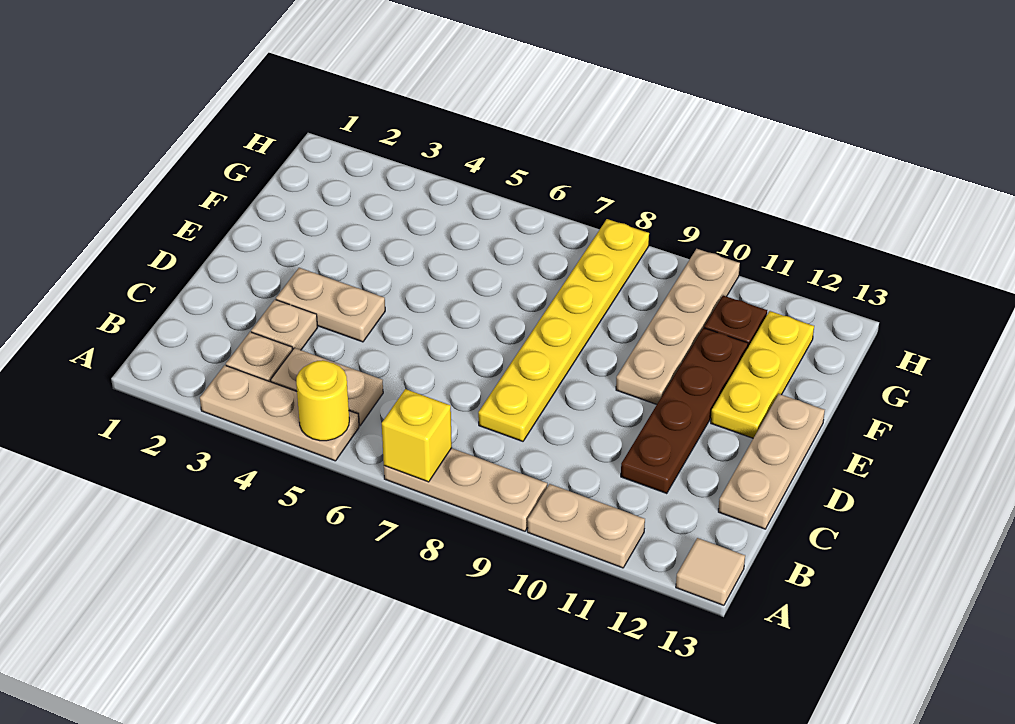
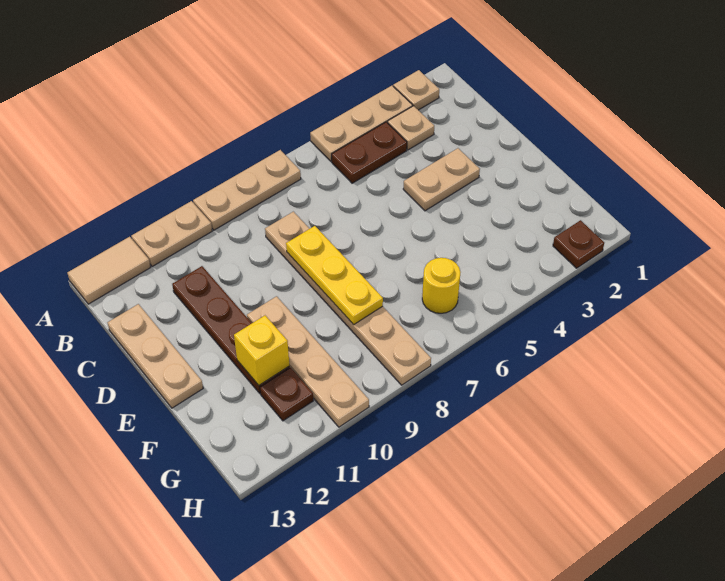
yellow round brick A5 level 2 -> yellow round brick G6 level 1
yellow brick A7 level 2 -> yellow brick F11 level 2
tan tile A13 level 1 -> tan tile A12:A13 level 1
tan plate B4:B5 level 1 -> brown plate B4:B5 level 1
tan plate C3 level 1 -> tan plate A2 level 1
yellow plate C8:H8 level 1 -> tan plate C8:H8 level 1
yellow plate E12:G12 level 1 -> yellow plate D8:F8 level 2
none -> brown plate H2 level 1

